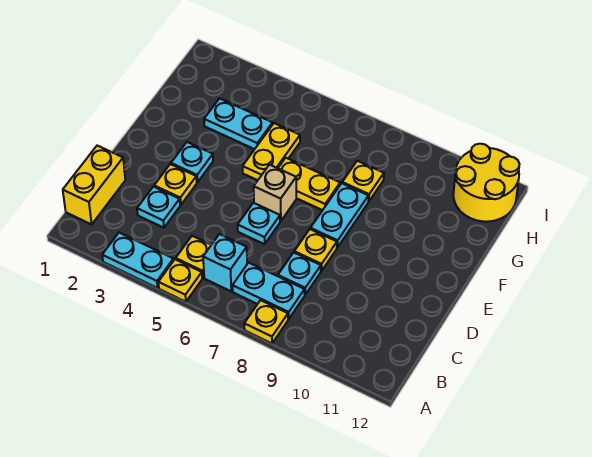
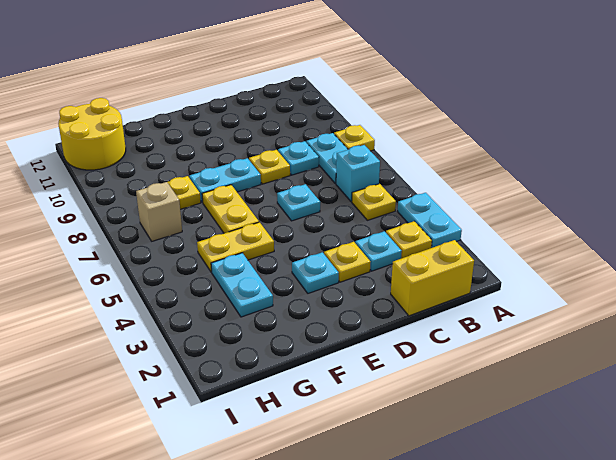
yellow plate A5 level 1 -> yellow plate B3 level 1
tan brick E6 level 1 -> tan brick H7 level 1

